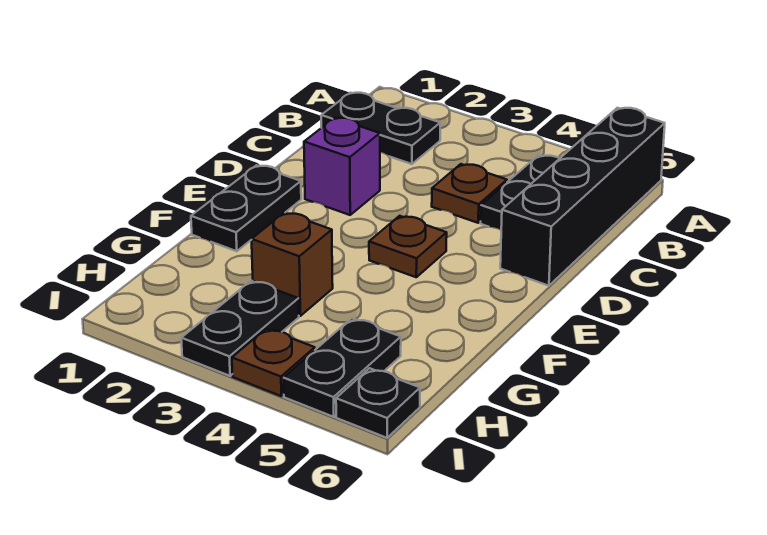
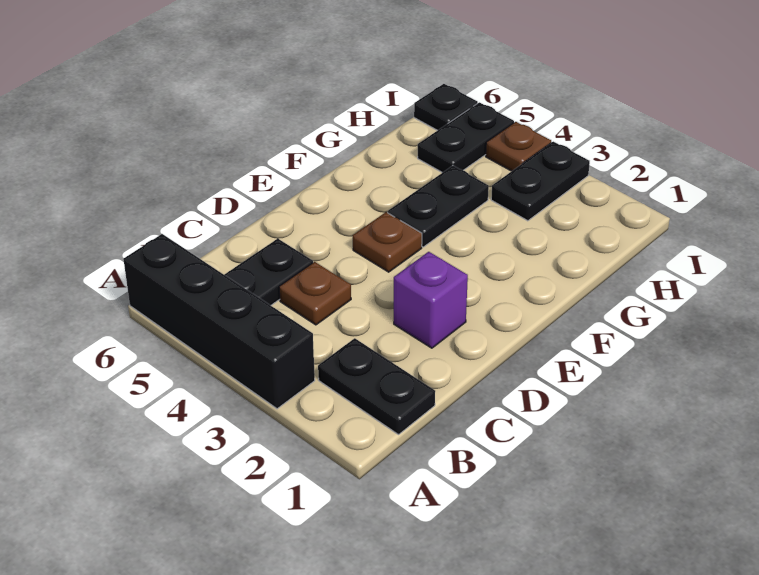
black brick A6:D6 level 1 -> black brick A3:A6 level 1
black plate E1:F1 level 1 -> black plate F4:G4 level 1
brown brick G3 level 1 -> none

